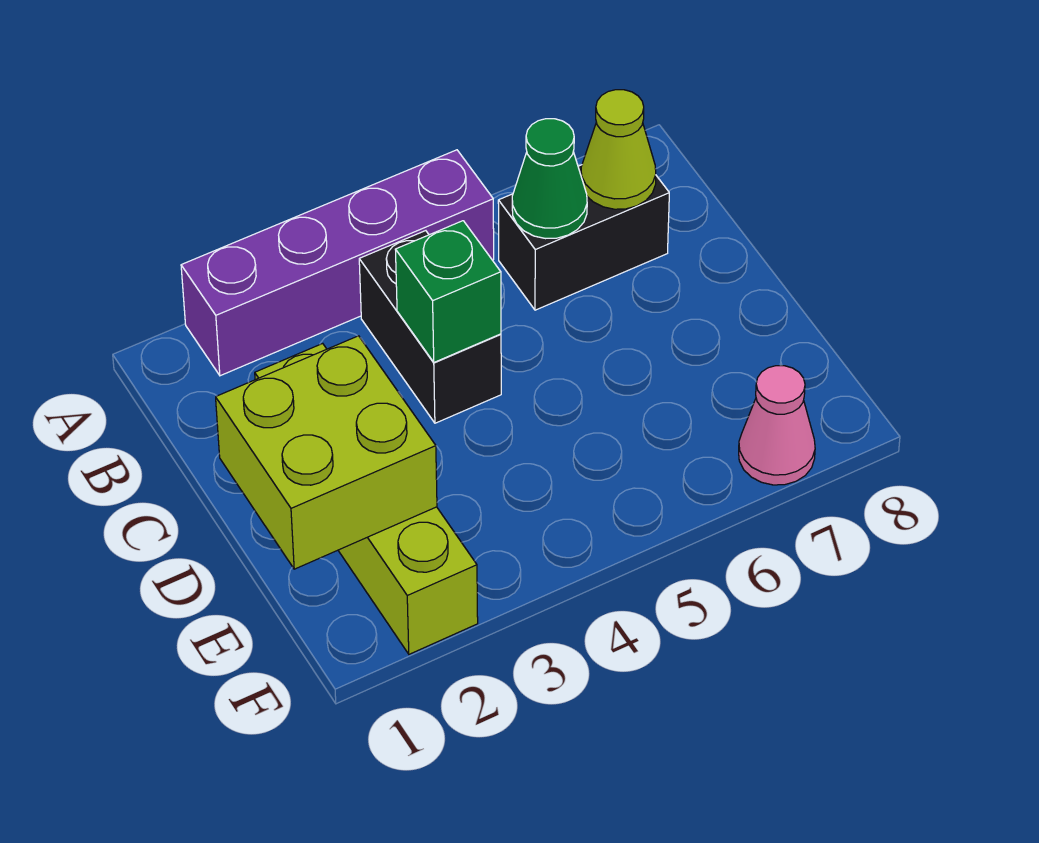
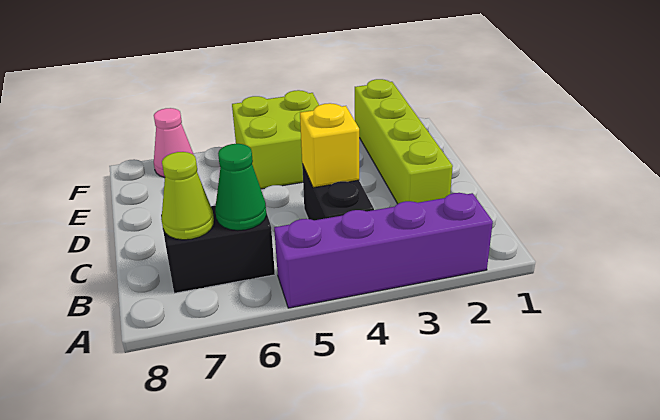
green brick C4 level 2 -> yellow brick C4 level 2
lime brick D1:E2 level 2 -> lime brick E4:F5 level 1

